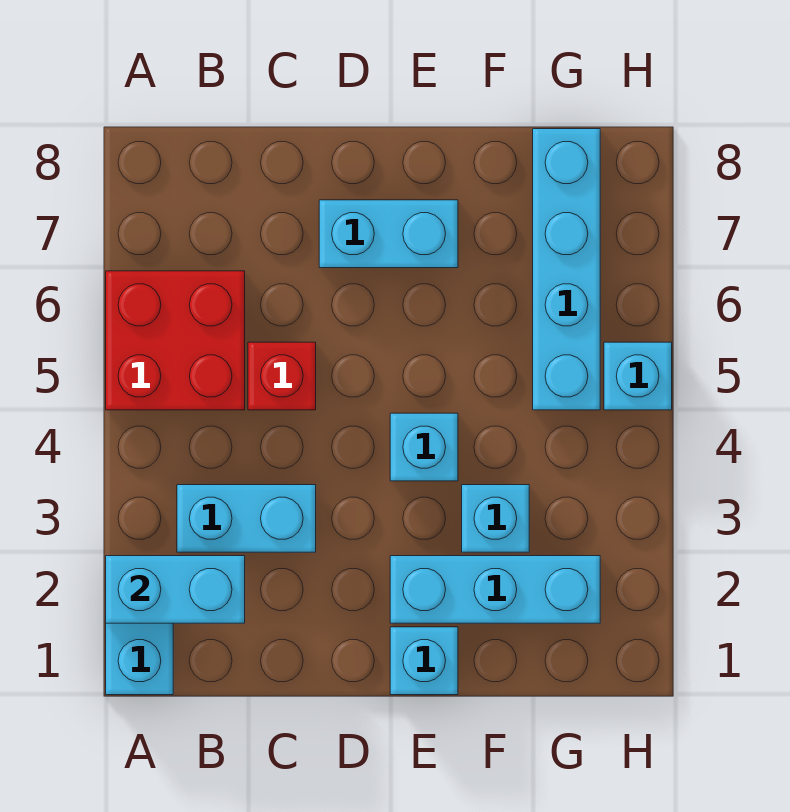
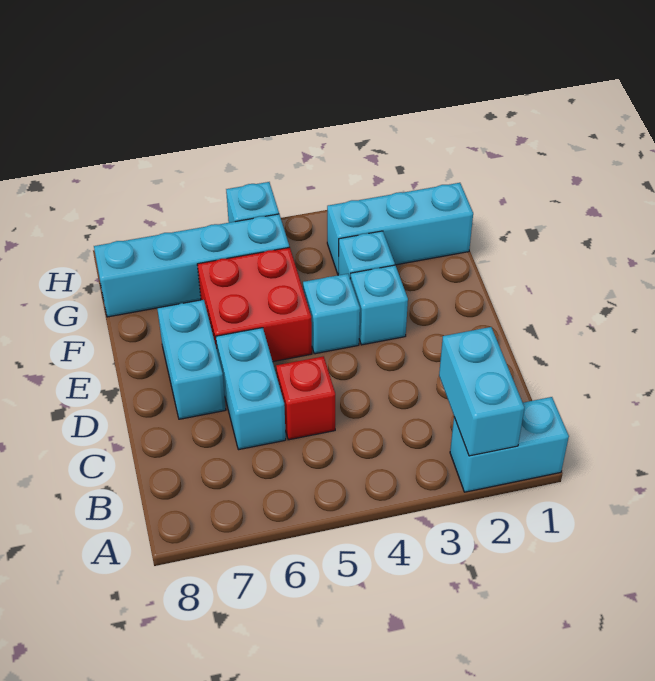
red brick A5:B6 level 1 -> red brick E5:F6 level 1
cyan brick B3:C3 level 1 -> cyan brick C6:D6 level 1
cyan brick E1 level 1 -> cyan brick E3 level 1
cyan brick E2:G2 level 1 -> cyan brick G1:G3 level 1

